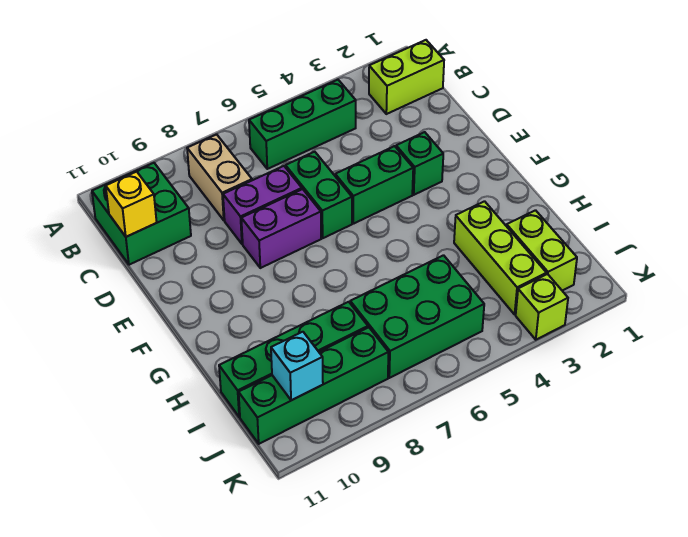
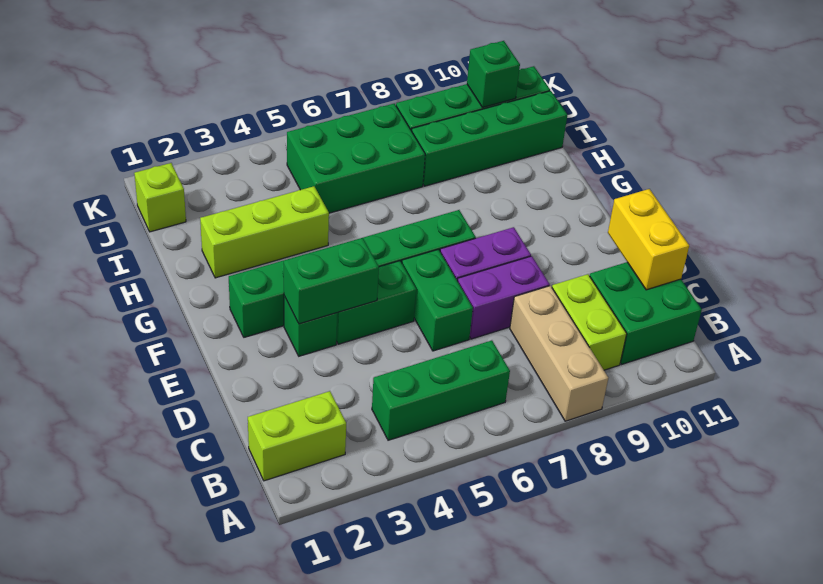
tan brick B8:C8 level 1 -> tan brick A8:C8 level 1
yellow brick C11 level 2 -> yellow brick C11:D11 level 2
none -> green brick E3:E4 level 2
none -> green brick F2:F7 level 1
lime brick H3:J3 level 1 -> lime brick H2:H4 level 1
lime brick I2:J2 level 1 -> lime brick B9:C9 level 1
cyan brick J10 level 2 -> green brick J10 level 2
lime brick K3 level 1 -> lime brick J1 level 1

